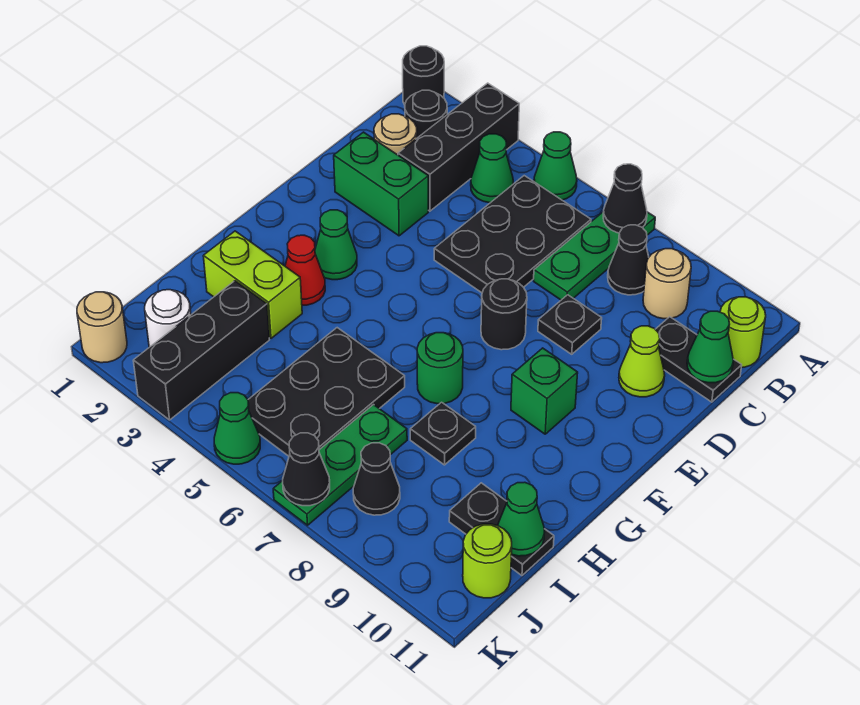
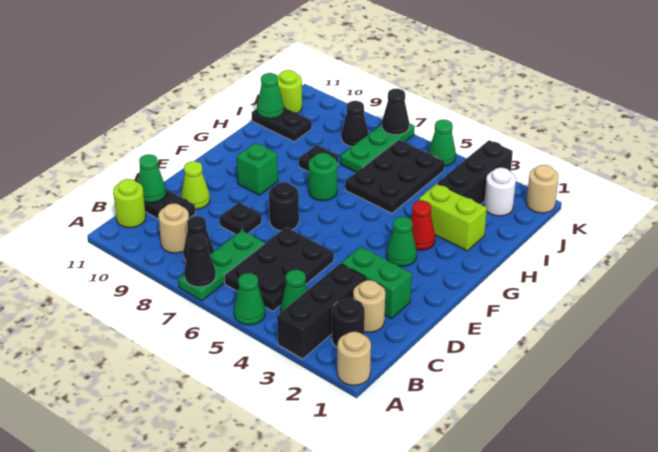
black round brick A1 level 1 -> tan round brick A1 level 1

